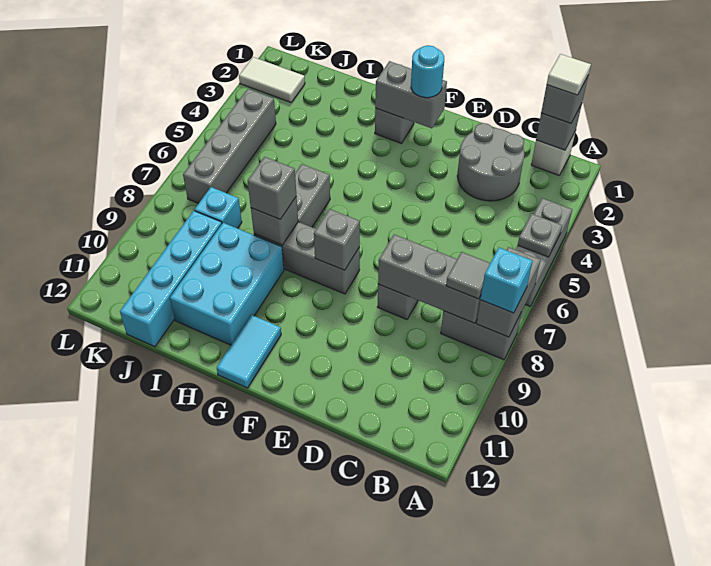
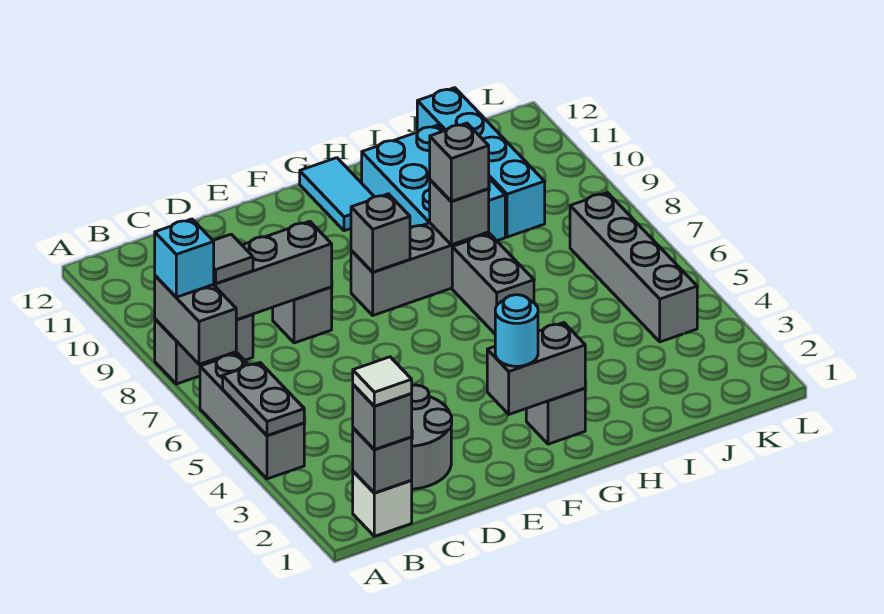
grey plate A5 level 2 -> grey plate A4:A5 level 2
cyan brick J8 level 1 -> none
white tile K2:L2 level 1 -> none

